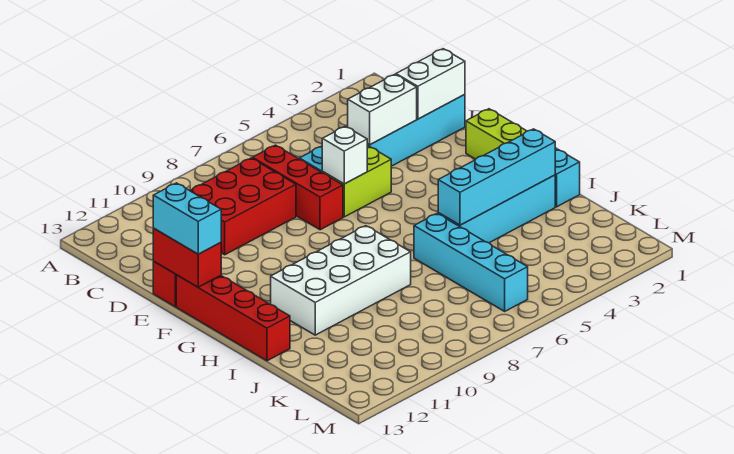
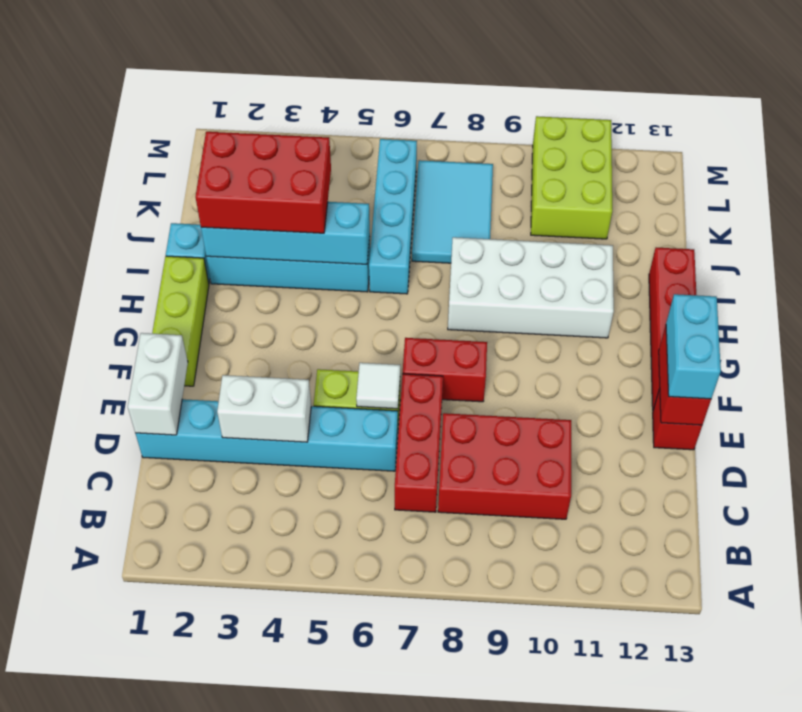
white brick D1:D2 level 2 -> white brick D1:E1 level 2
white brick E6 level 2 -> white tile E6 level 2
none -> red brick F7:F8 level 1
none -> red brick I2:J4 level 3
none -> cyan tile J7:L8 level 1
none -> lime brick K10:M11 level 1

